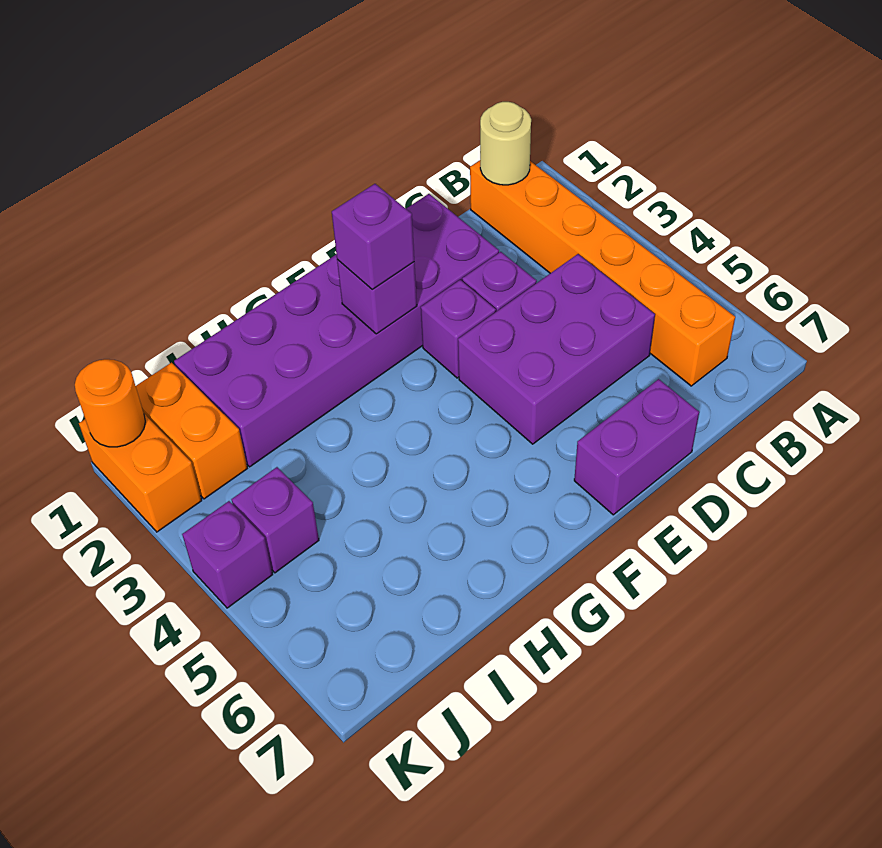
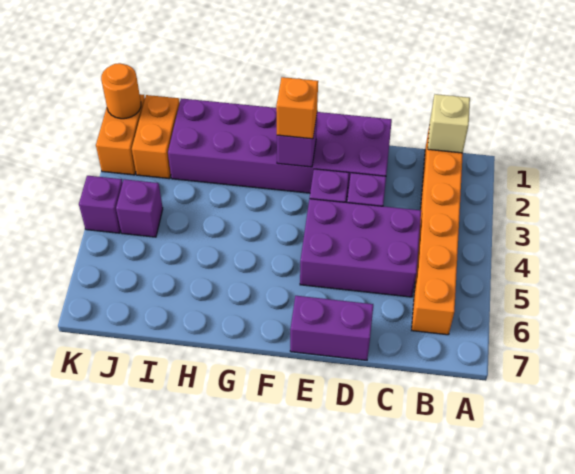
tan round brick B1 level 2 -> tan brick B1 level 2
purple brick F2 level 3 -> orange brick F2 level 3

